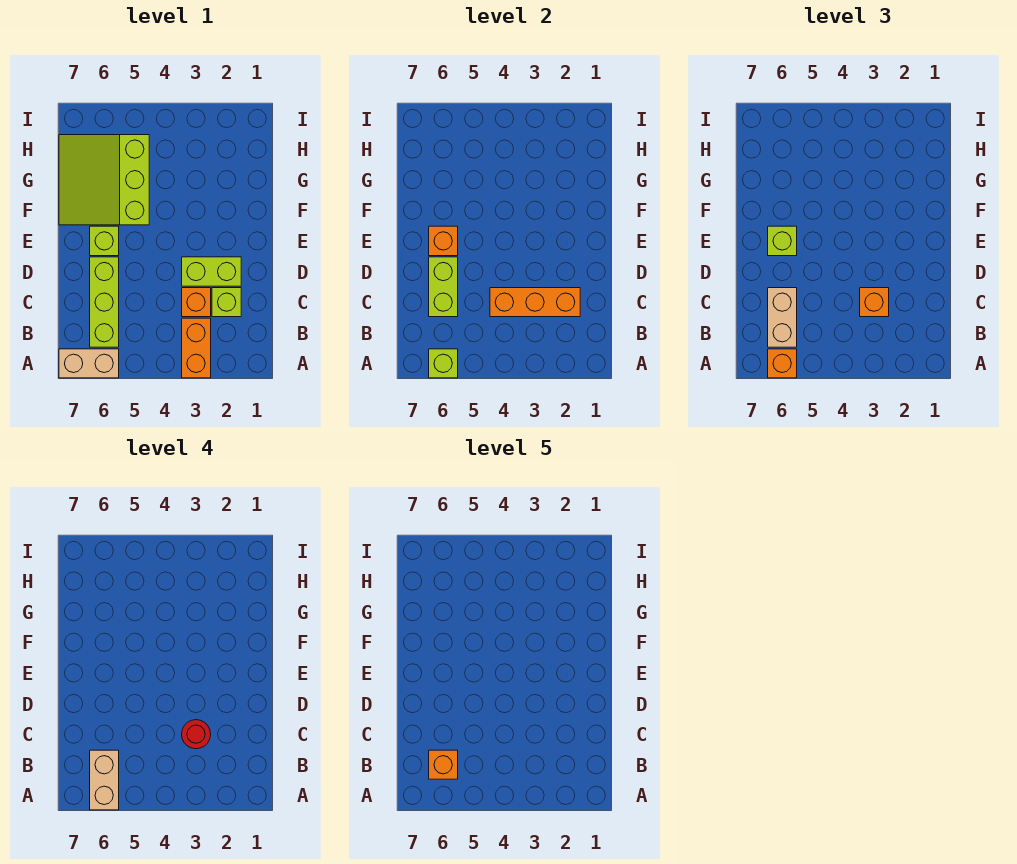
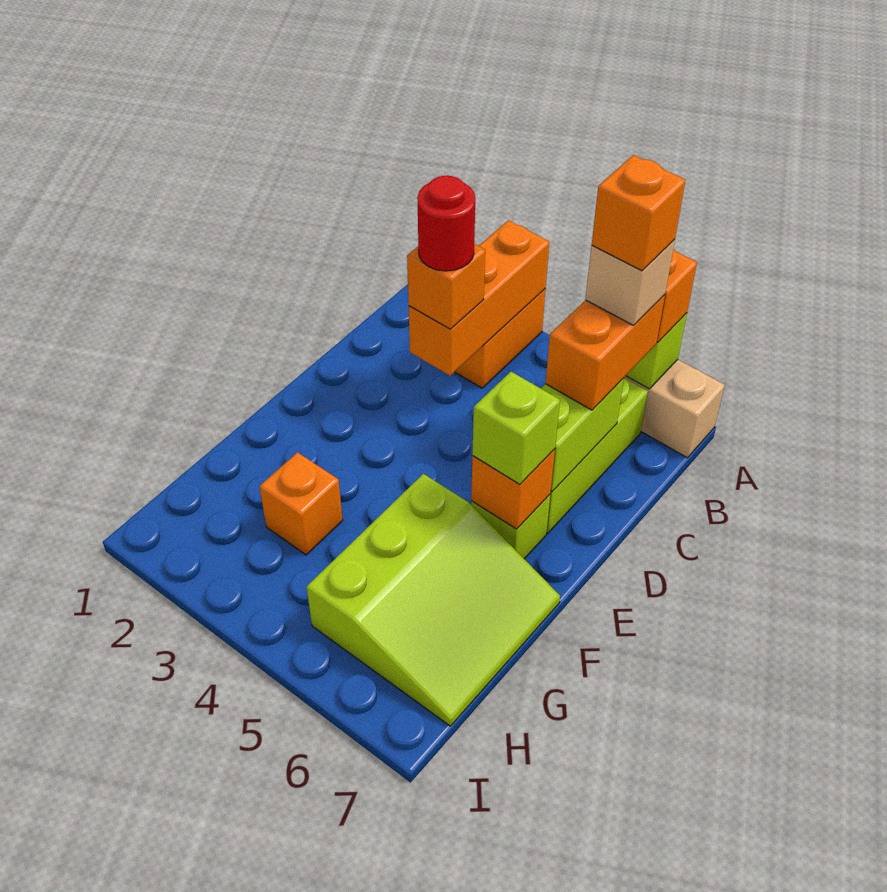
tan brick A6:B6 level 4 -> tan brick B6 level 4
tan brick B6:C6 level 3 -> orange brick B6:C6 level 3
lime brick C2 level 1 -> none
orange brick C2:C4 level 2 -> orange brick A3:C3 level 2
orange brick C3 level 1 -> orange brick G3 level 1
lime brick D2:D3 level 1 -> none

